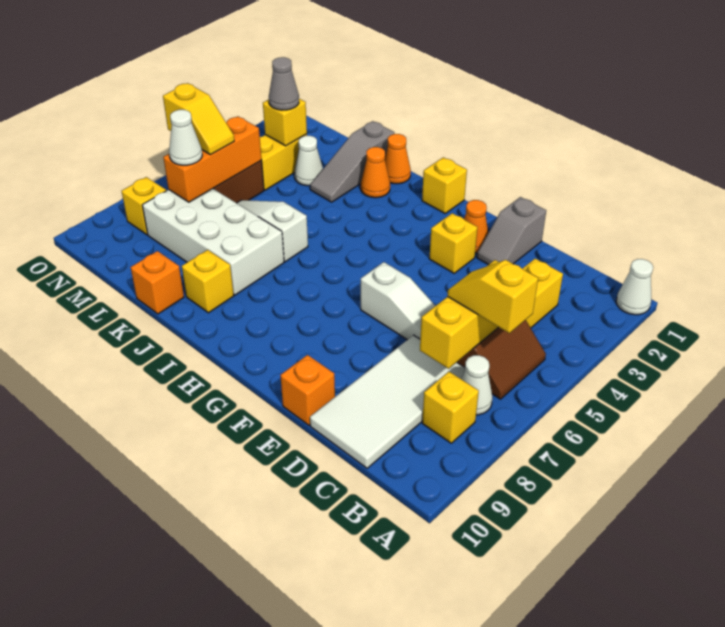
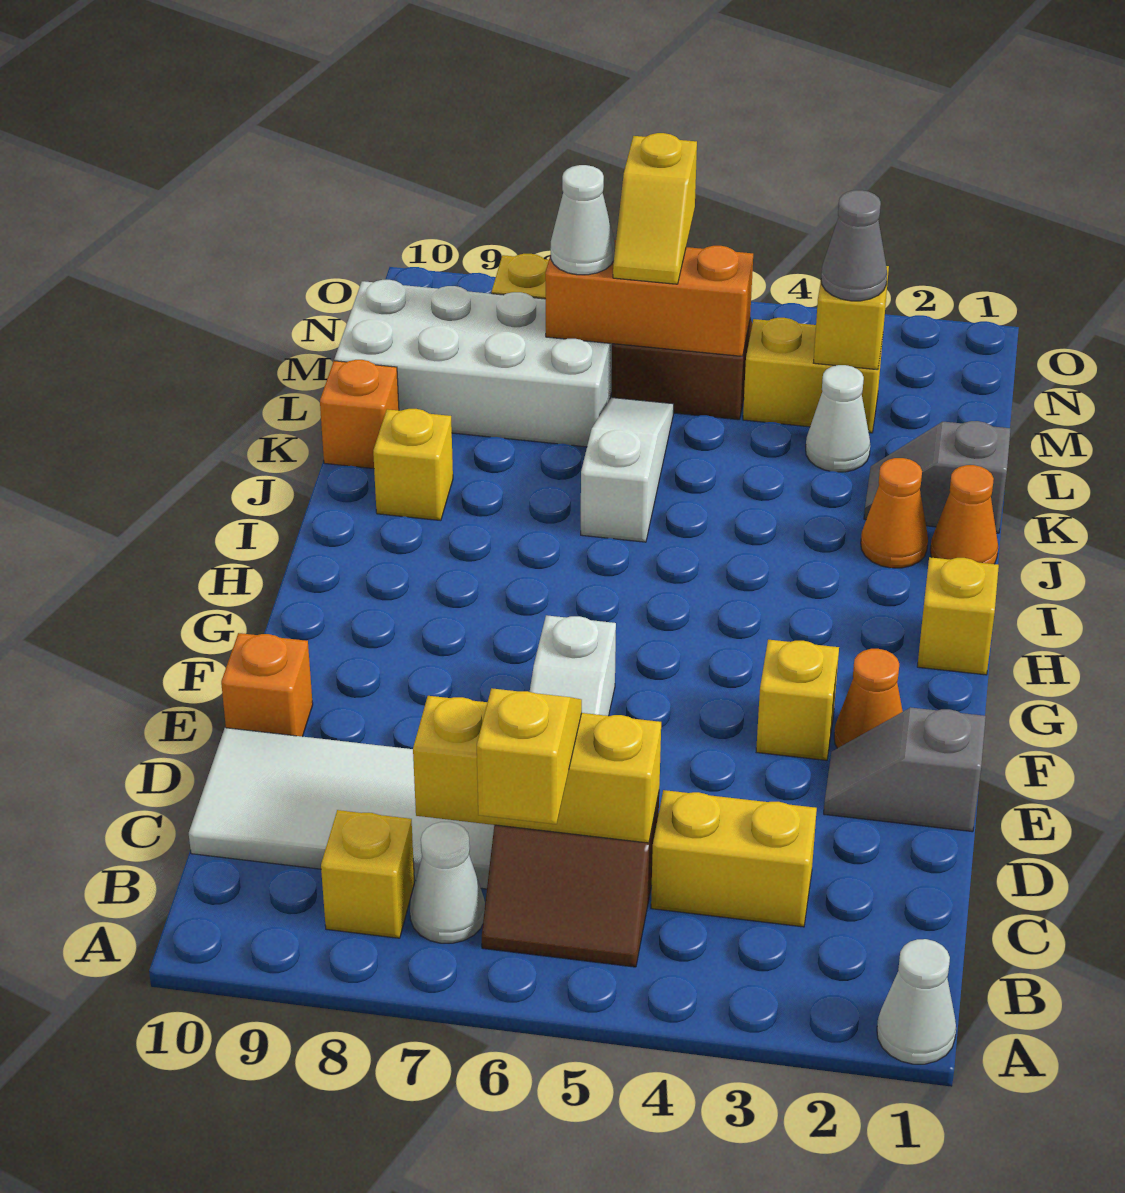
white brick J7:M8 level 1 -> white brick L7:M10 level 1
grey slope K1:K3 level 1 top 1 -> grey slope K1:K2 level 1 top 1

